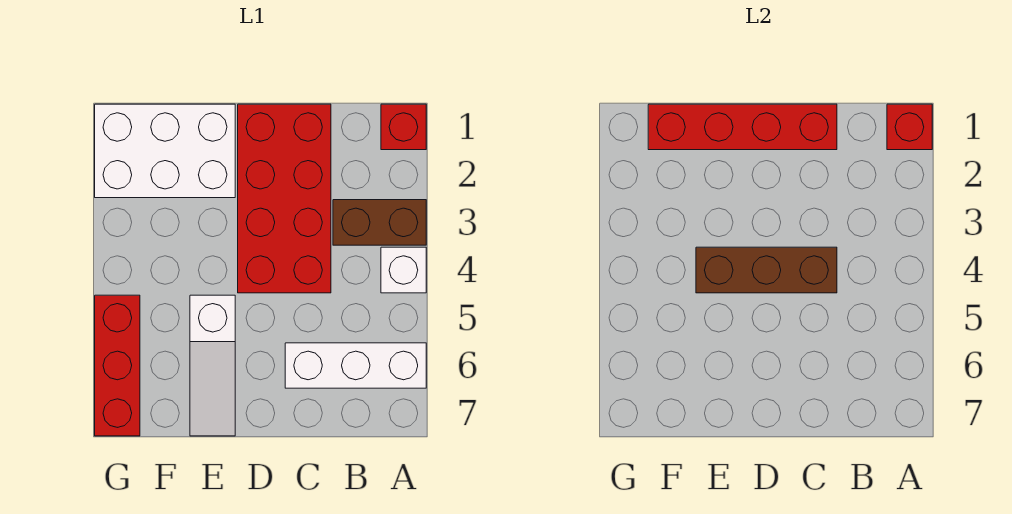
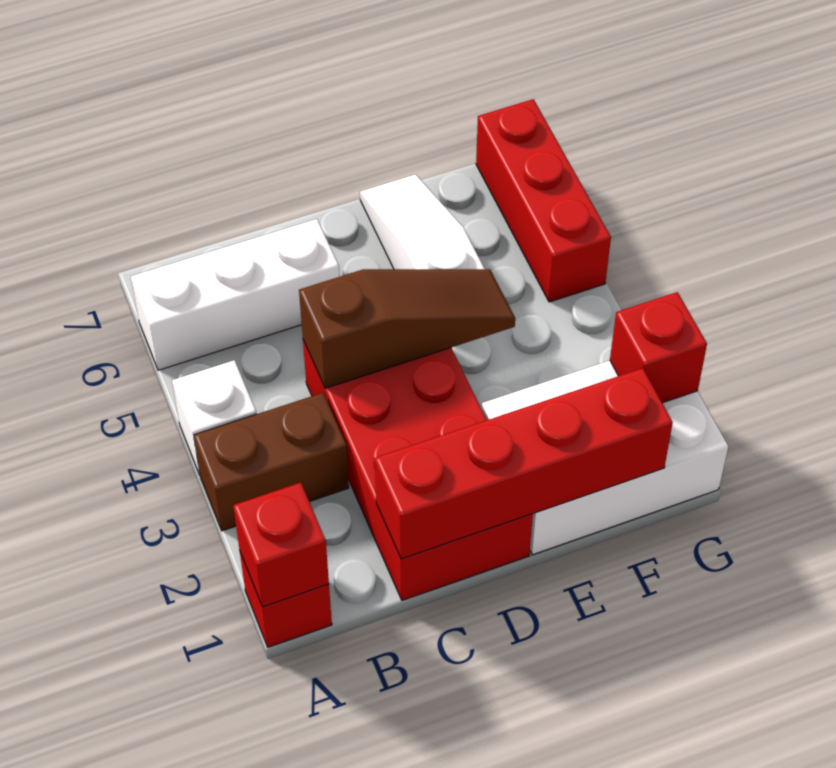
brown brick C4:E4 level 2 -> brown slope C4:E4 level 2 top C
none -> red brick G2 level 2

